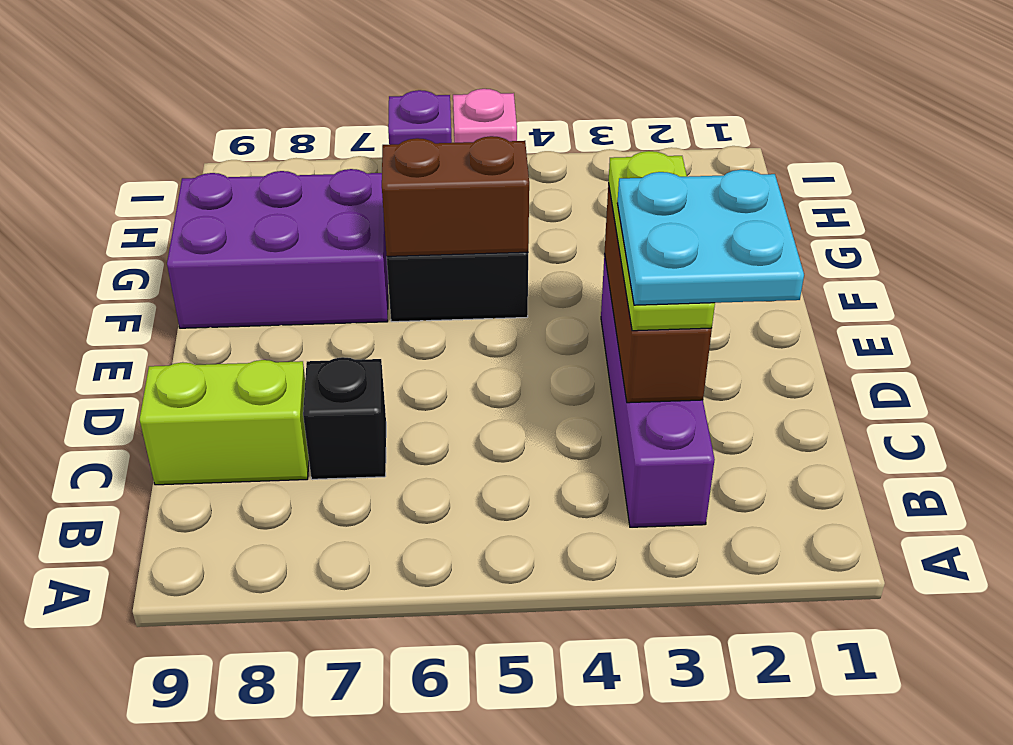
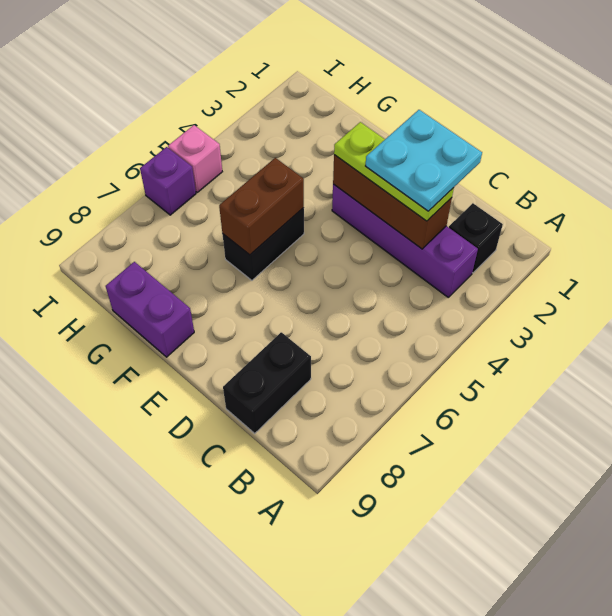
black brick C7 level 1 -> black brick B2 level 1
lime brick C8:C9 level 1 -> black brick C8:C9 level 1
purple brick F7:G9 level 1 -> purple brick F9:G9 level 1

